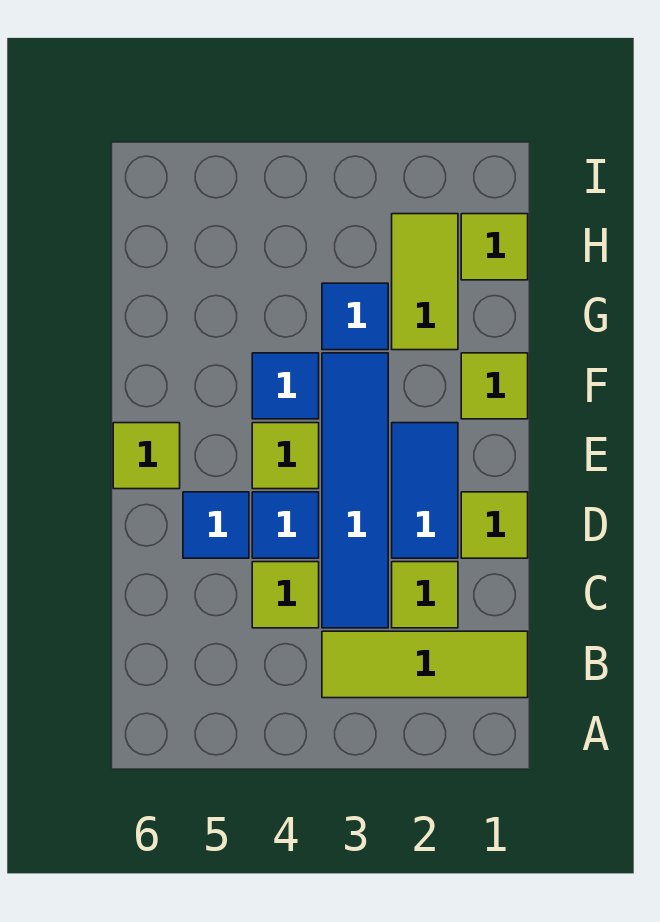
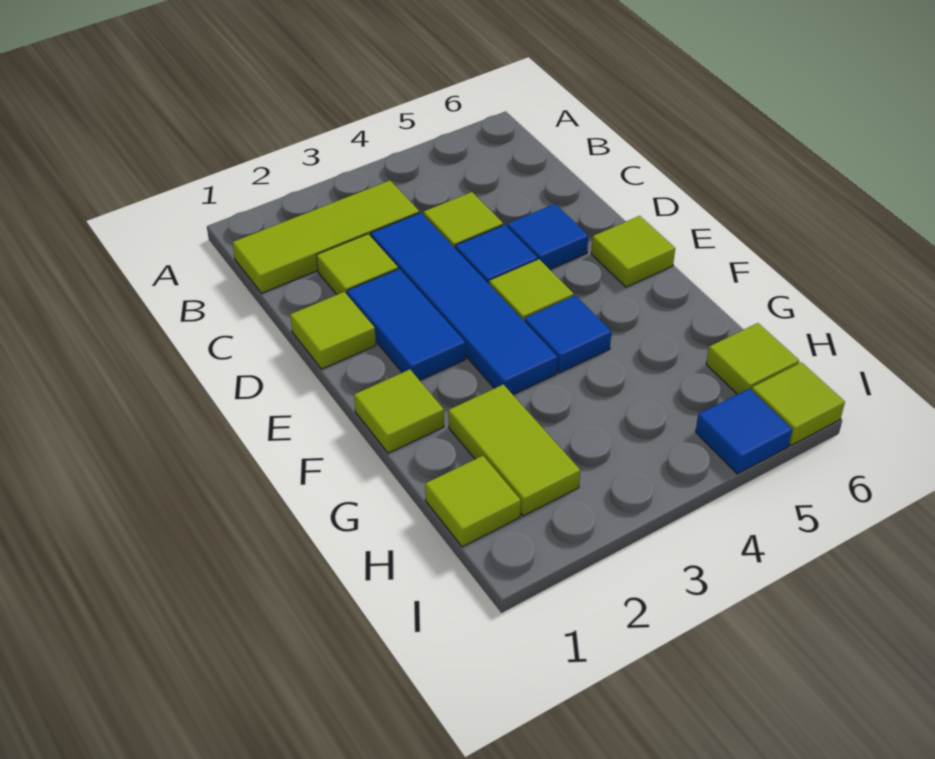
blue tile G3 level 1 -> blue tile I5 level 1
none -> lime tile H6 level 1
none -> lime tile I6 level 1

